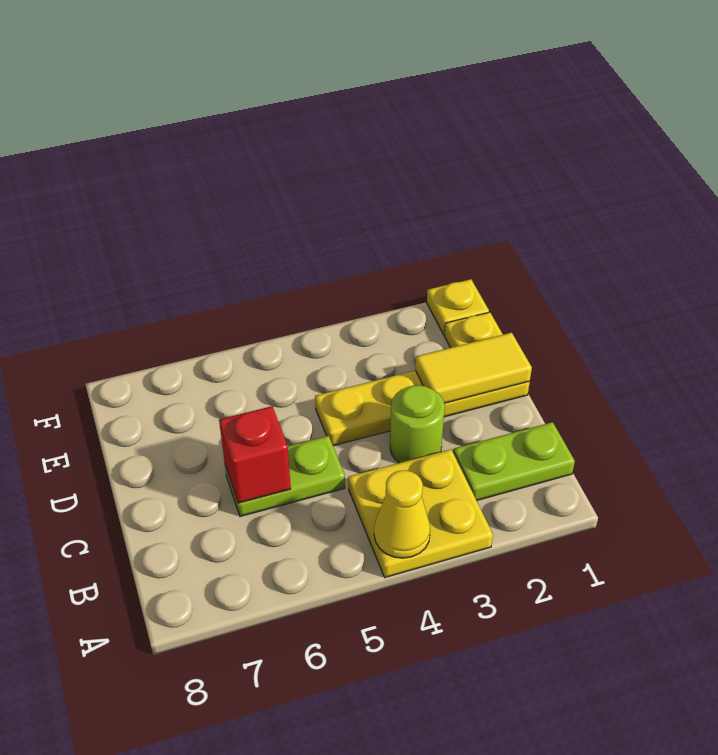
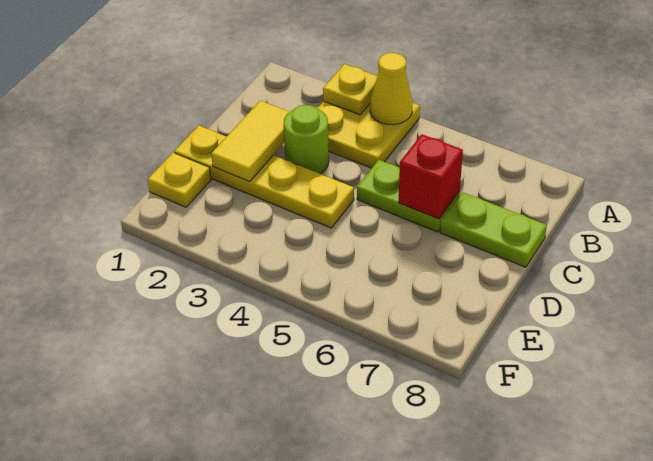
lime plate B1:B2 level 1 -> lime plate C7:C8 level 1
yellow tile D1:D2 level 2 -> yellow tile C2:D2 level 2
yellow plate F1 level 1 -> yellow plate A3 level 2

